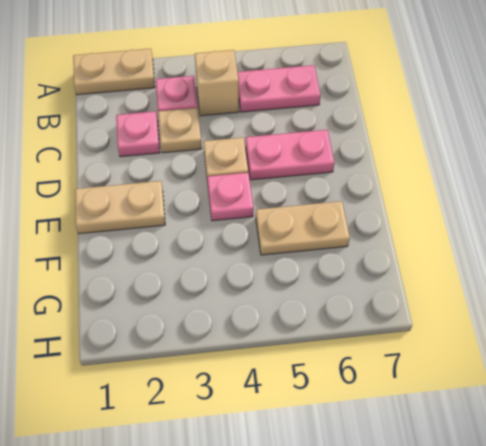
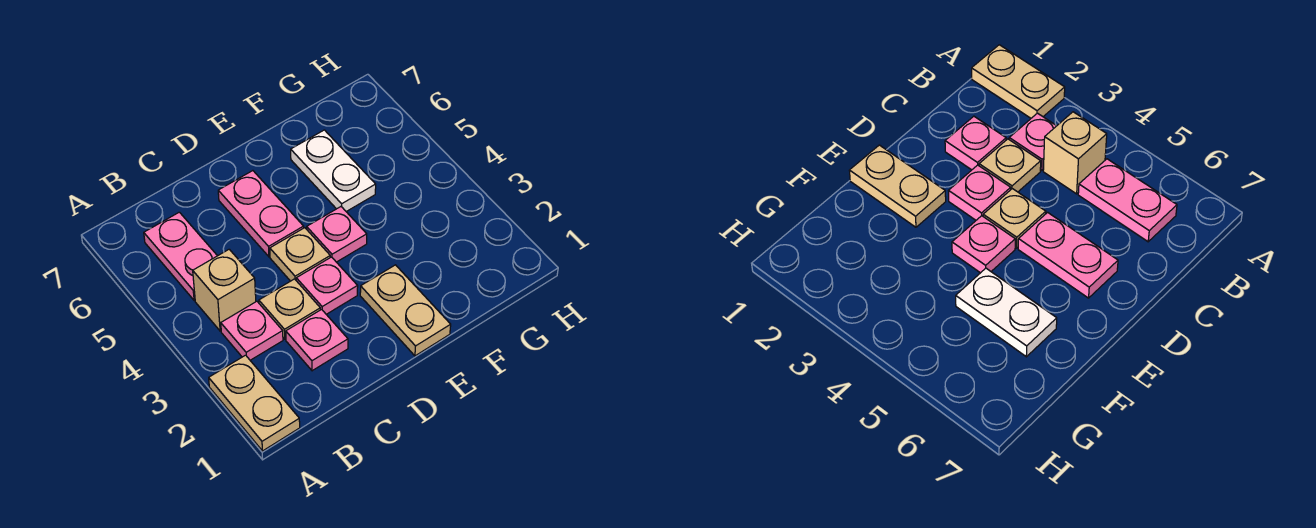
none -> pink plate D3 level 1
tan plate F5:F6 level 1 -> white plate F5:F6 level 1

